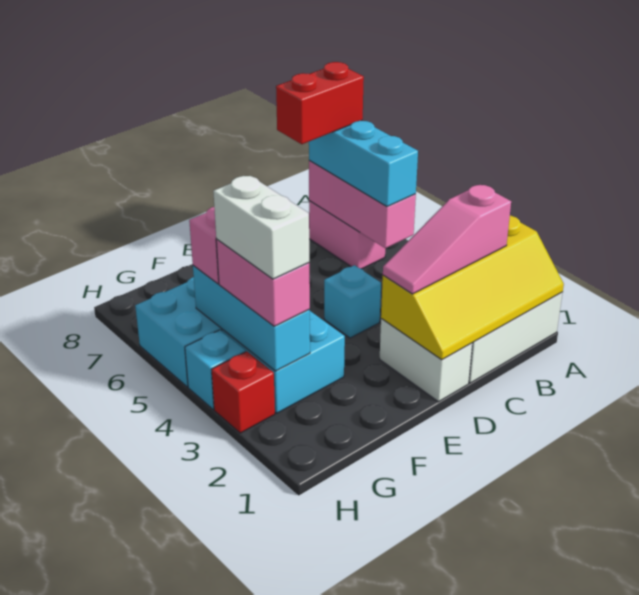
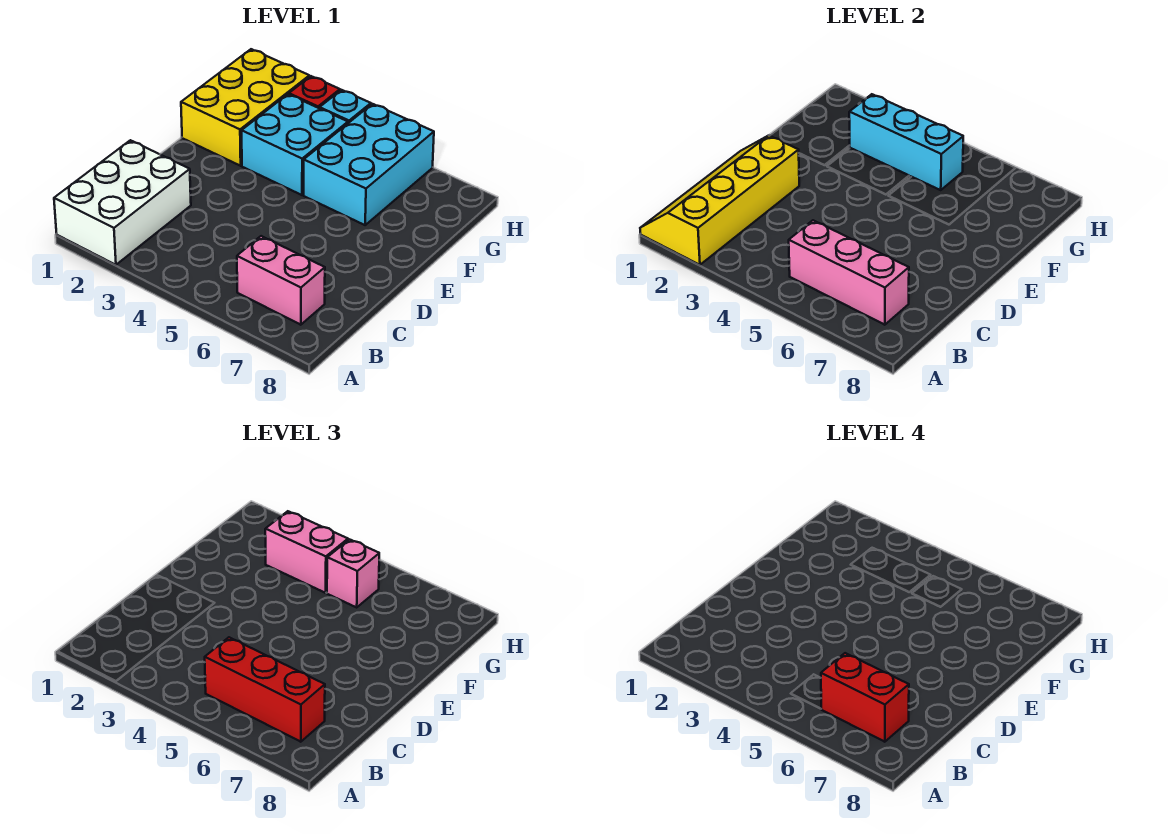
pink slope B2:D2 level 3 top B -> none
cyan brick B5:B7 level 3 -> red brick B5:B7 level 3
red brick B7:C7 level 4 -> red brick B6:B7 level 4
white brick D1:D2 level 1 -> none
cyan brick D4 level 1 -> none
none -> yellow brick F1:H2 level 1
white brick G3:G4 level 4 -> none

